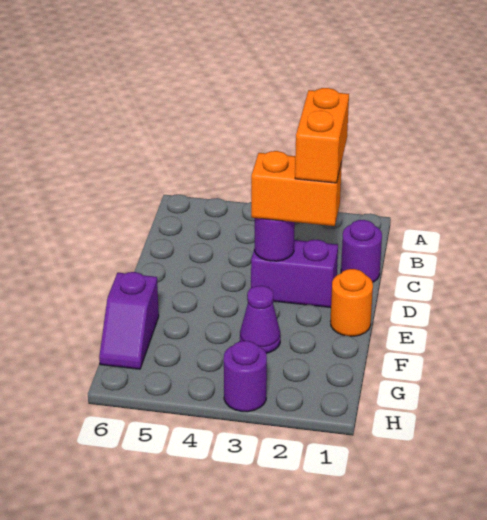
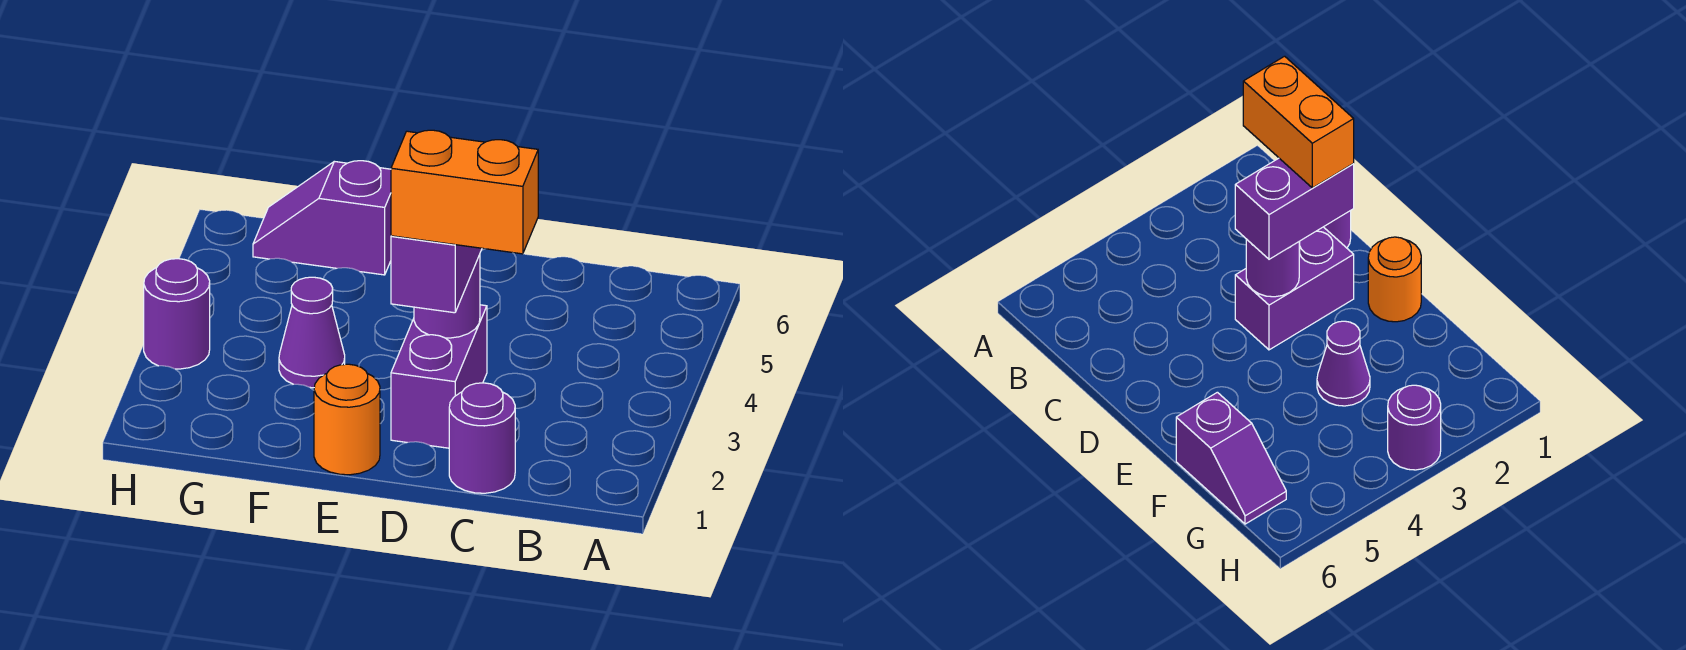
orange brick D2:D3 level 3 -> purple brick D2:D3 level 3

